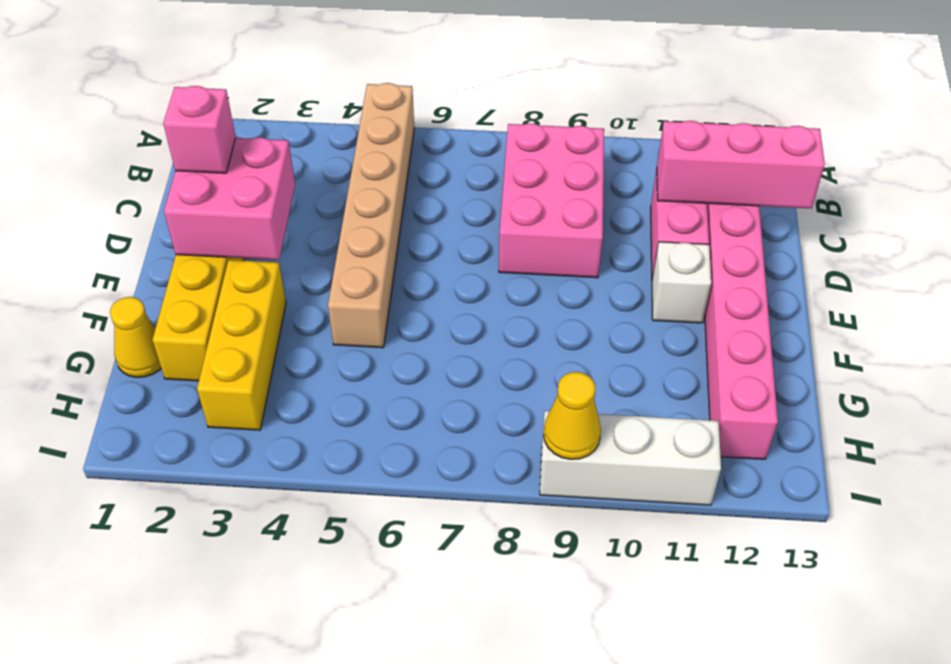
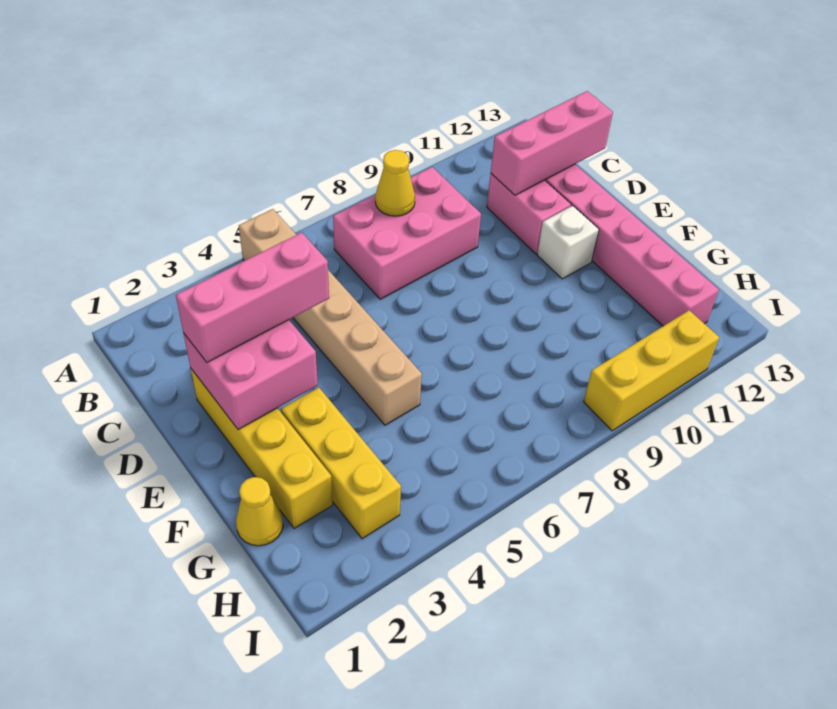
pink brick B8:D9 level 1 -> pink brick B7:C9 level 1
pink brick D2 level 3 -> pink brick D2:D4 level 3
white brick I9:I11 level 1 -> yellow brick I9:I11 level 1
yellow cone I9 level 2 -> yellow cone B8 level 2

